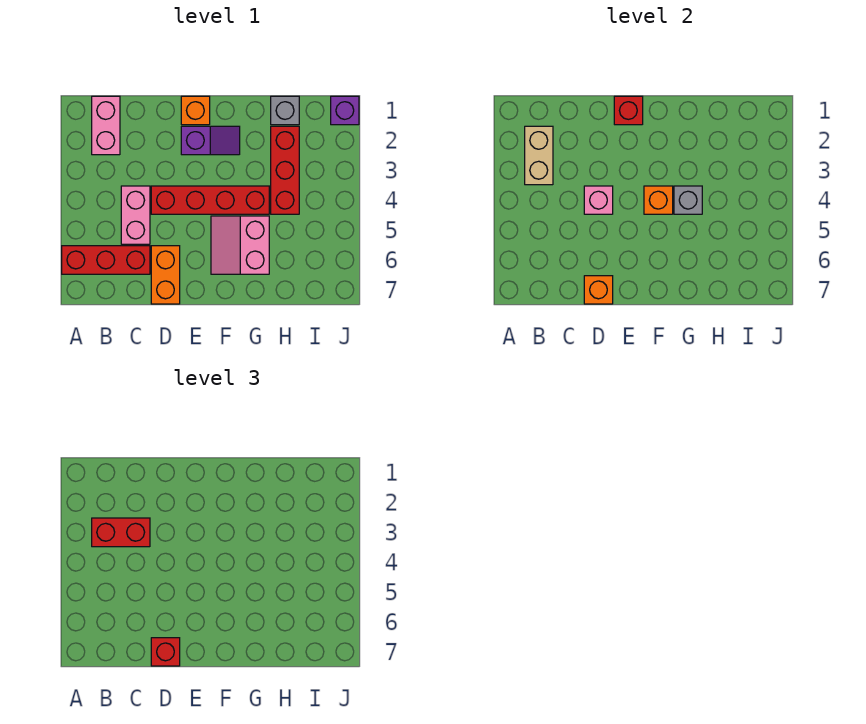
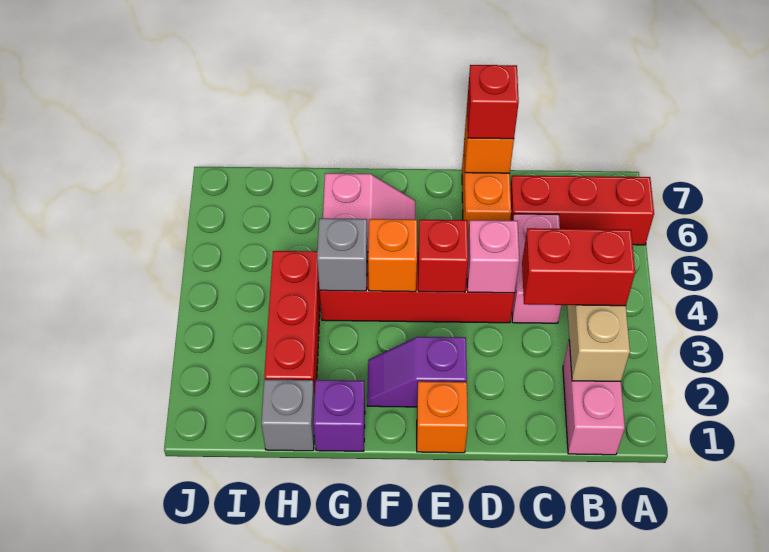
red brick E1 level 2 -> red brick E4 level 2
purple brick J1 level 1 -> purple brick G1 level 1

